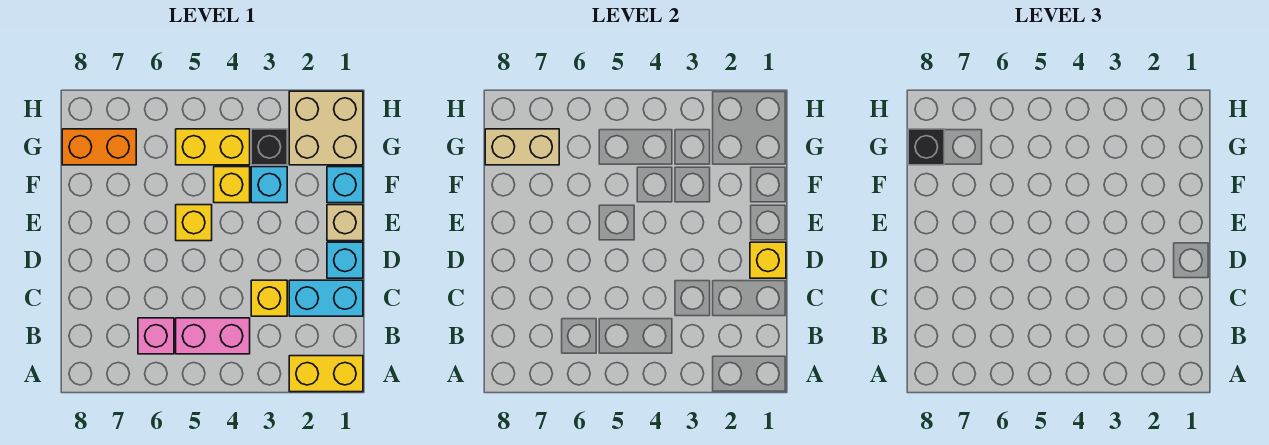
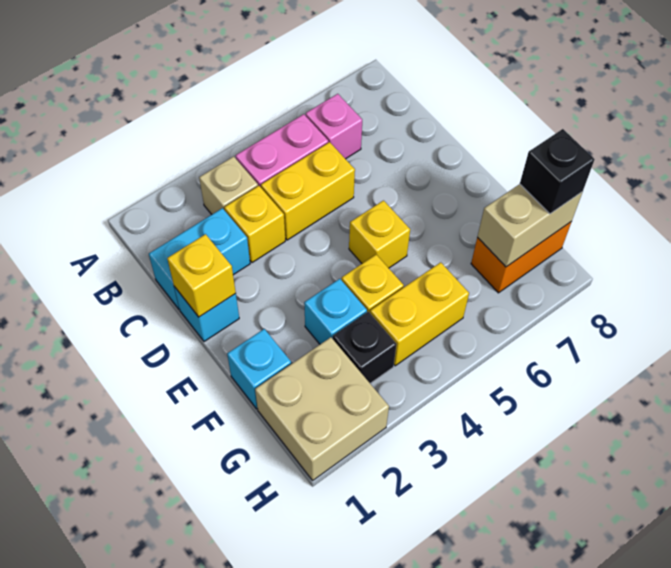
yellow brick A1:A2 level 1 -> yellow brick C4:C5 level 1
tan brick E1 level 1 -> tan brick B3 level 1

